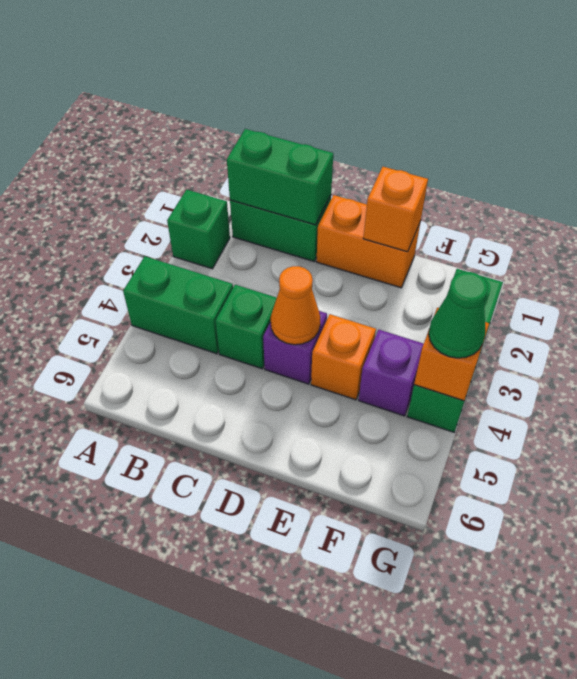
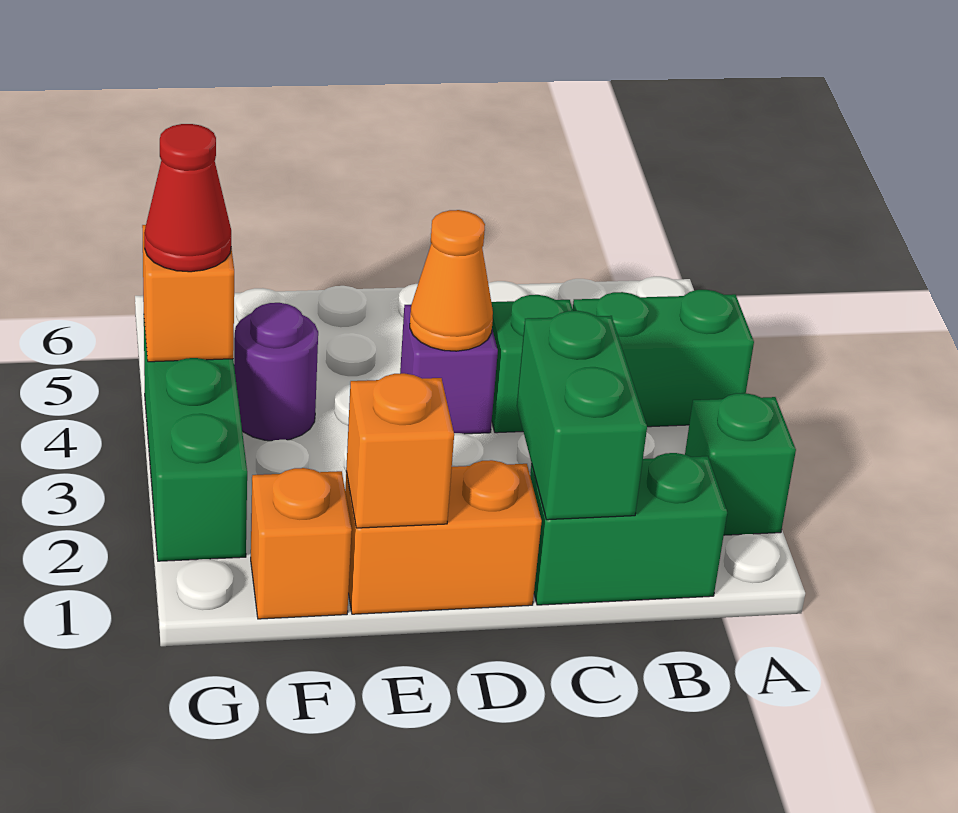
green brick B1:C1 level 2 -> green brick C1:C2 level 2
orange brick E4 level 1 -> orange brick F1 level 1
purple brick F4 level 1 -> purple round brick F4 level 1
green cone G4 level 3 -> red cone G4 level 3

